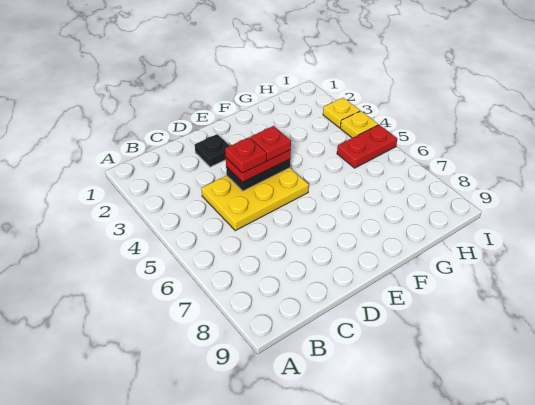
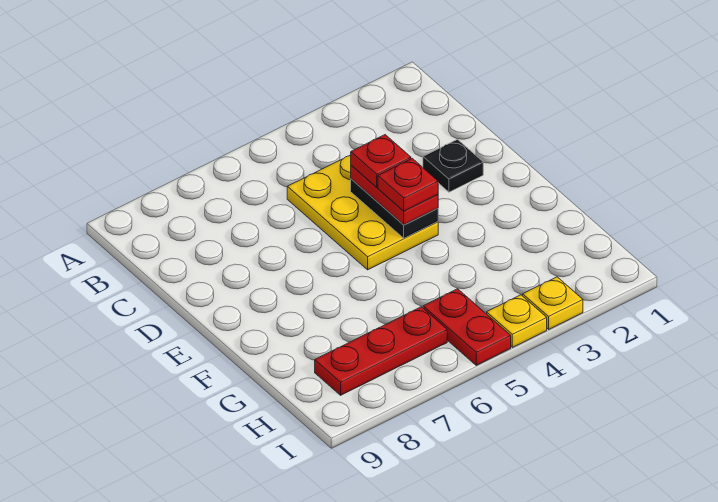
none -> red plate H6:H8 level 1

